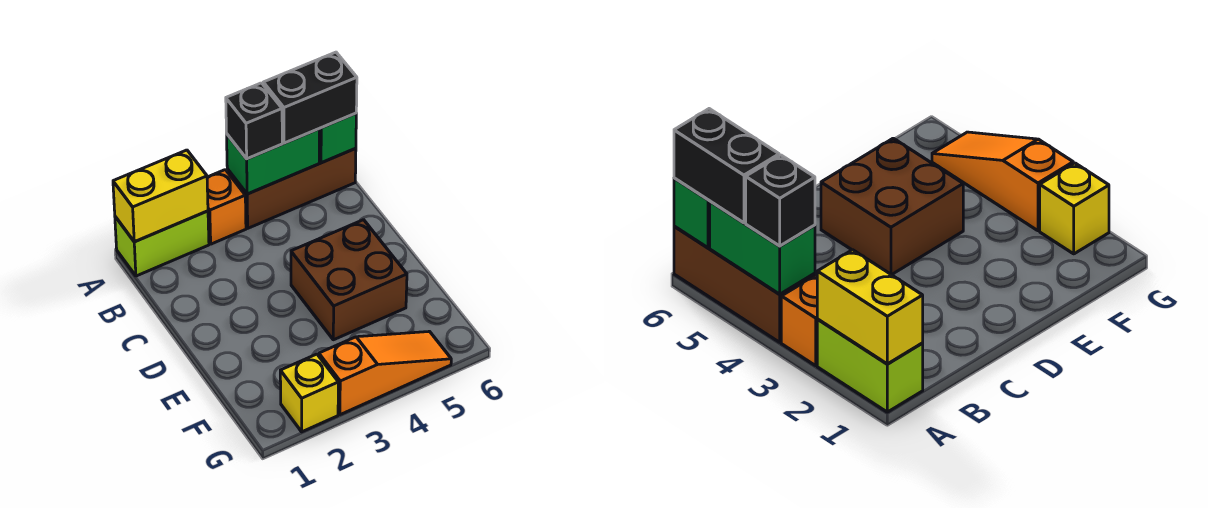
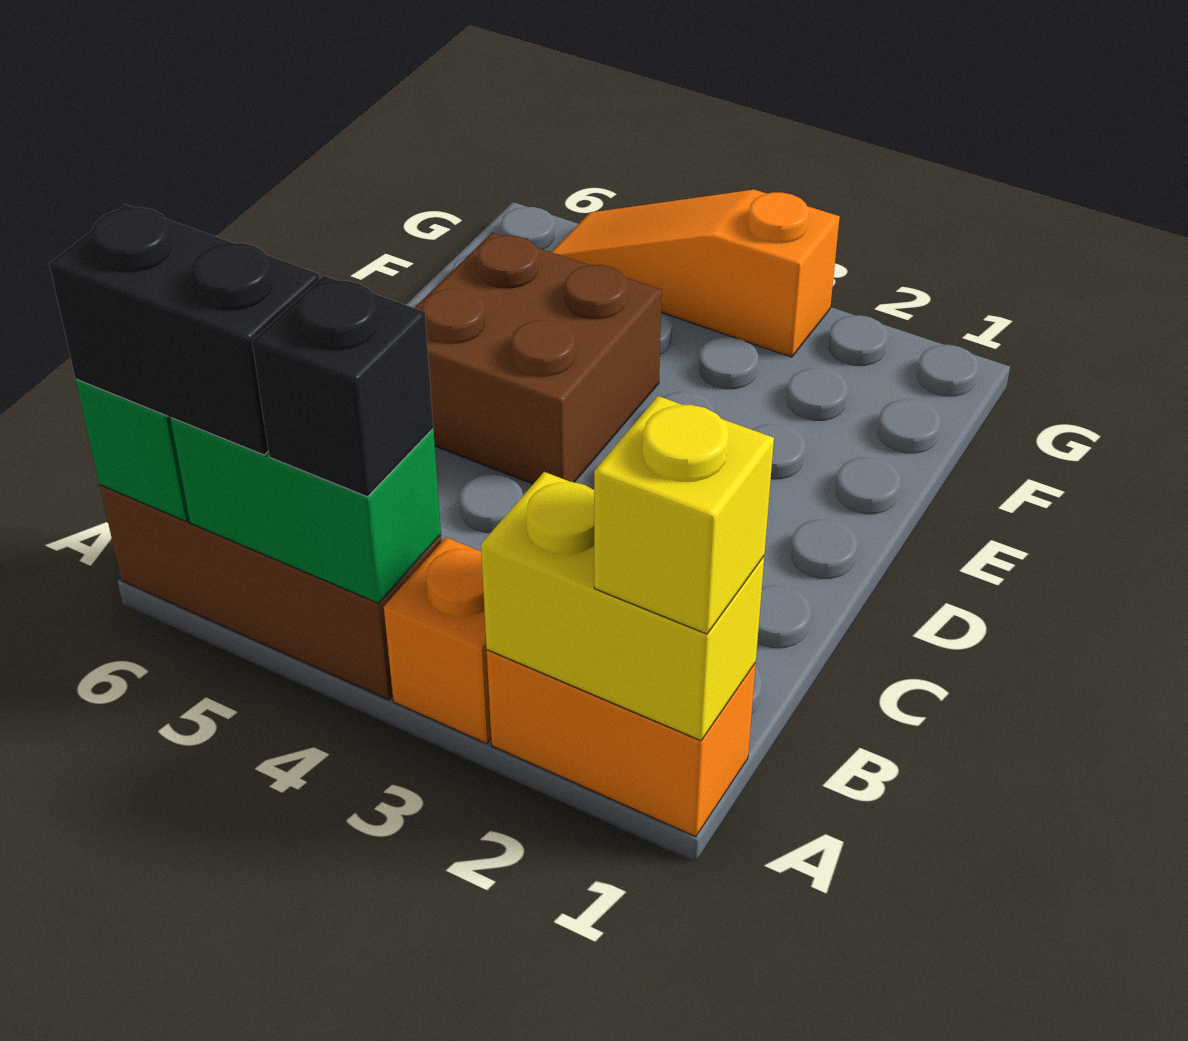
lime brick A1:A2 level 1 -> orange brick A1:A2 level 1
yellow brick G2 level 1 -> yellow brick A1 level 3

